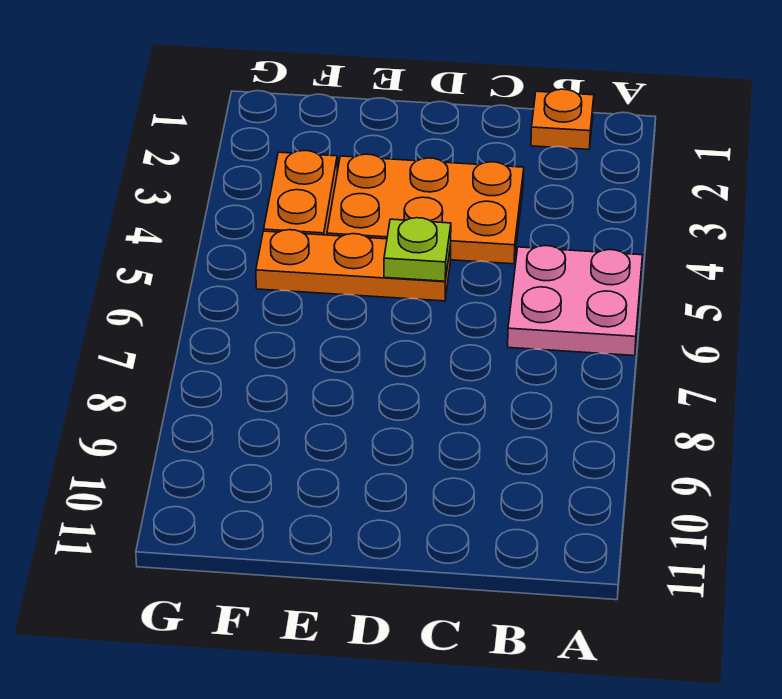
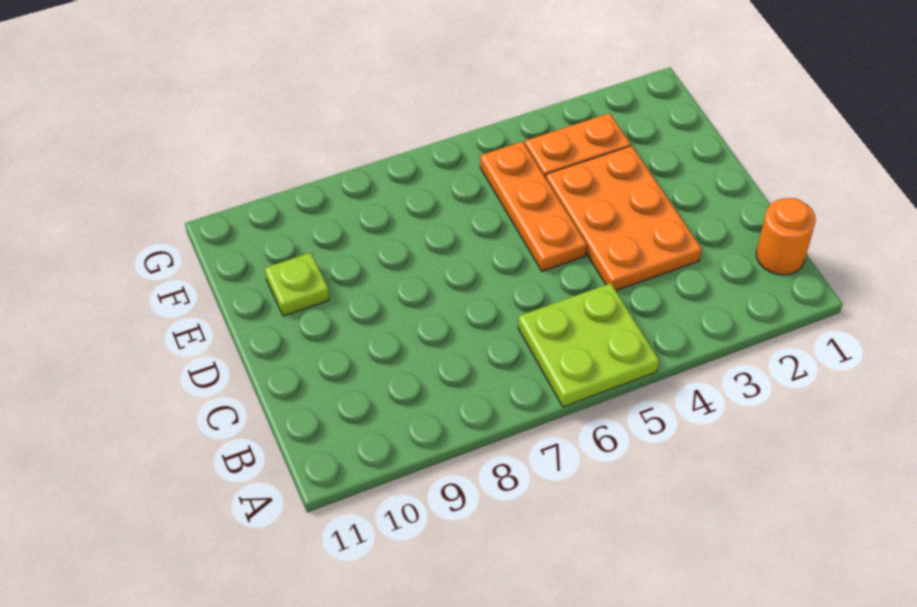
pink plate A5:B6 level 1 -> lime plate A5:B6 level 1
orange plate B1 level 1 -> orange round brick B1 level 1
lime plate D5 level 2 -> lime plate E10 level 1

